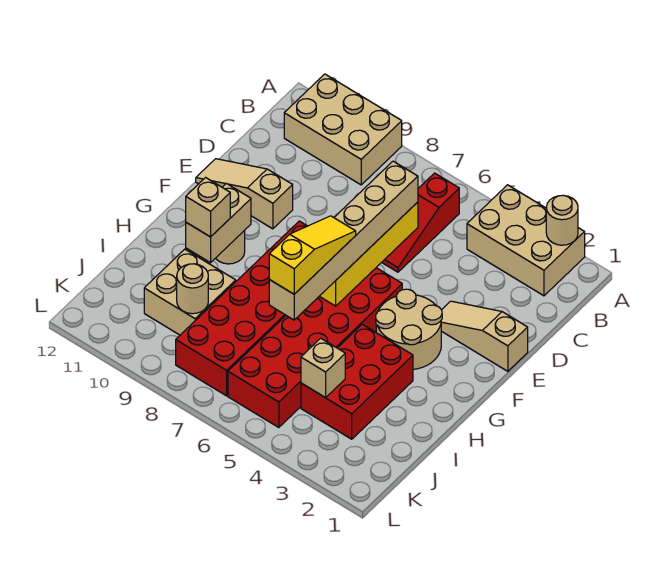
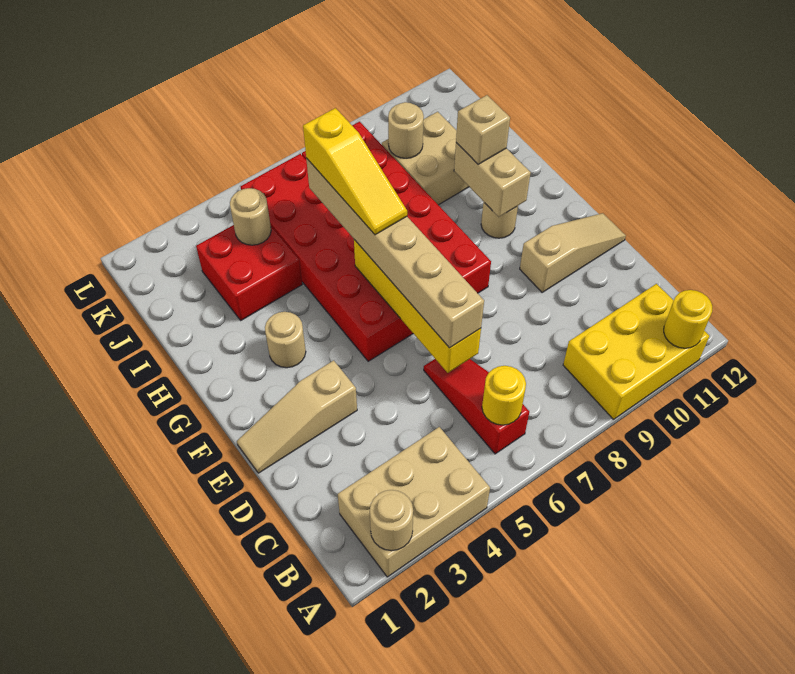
tan brick A9:B11 level 1 -> yellow brick A9:B11 level 1
none -> yellow round brick A11 level 2
none -> yellow round brick B6 level 2
tan slope E1:E3 level 1 top 1 -> tan slope E1:E3 level 1 top 3
tan round brick F3:G4 level 1 -> tan round brick G3 level 1
red brick H3:J4 level 1 -> red brick I3:J4 level 1
tan brick J4 level 2 -> tan round brick J4 level 2

